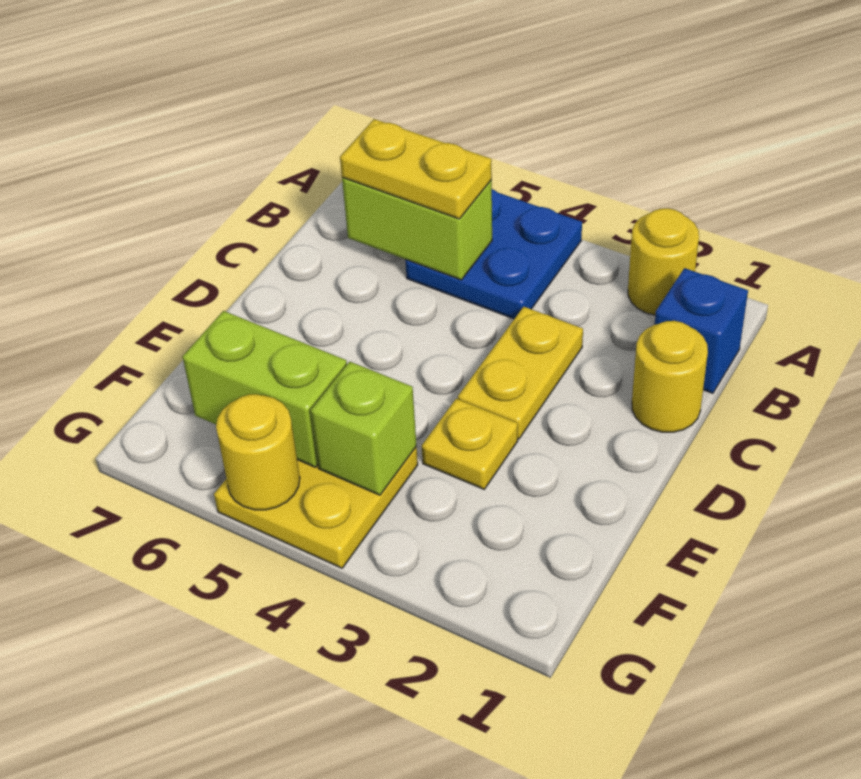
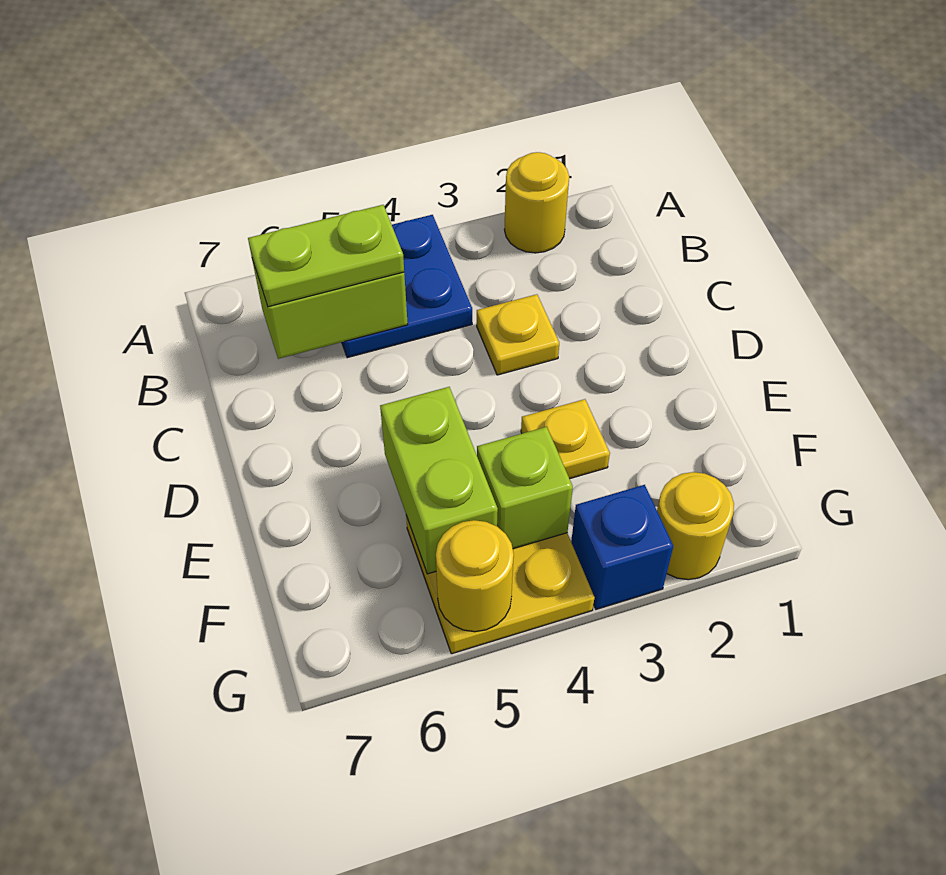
blue brick B1 level 1 -> blue brick G3 level 1
yellow plate B5:B6 level 3 -> lime plate B5:B6 level 3
yellow round brick C1 level 1 -> yellow round brick G2 level 1
yellow plate C3:D3 level 1 -> yellow plate C3 level 1
lime brick F5:F6 level 2 -> lime brick E5:F5 level 2

